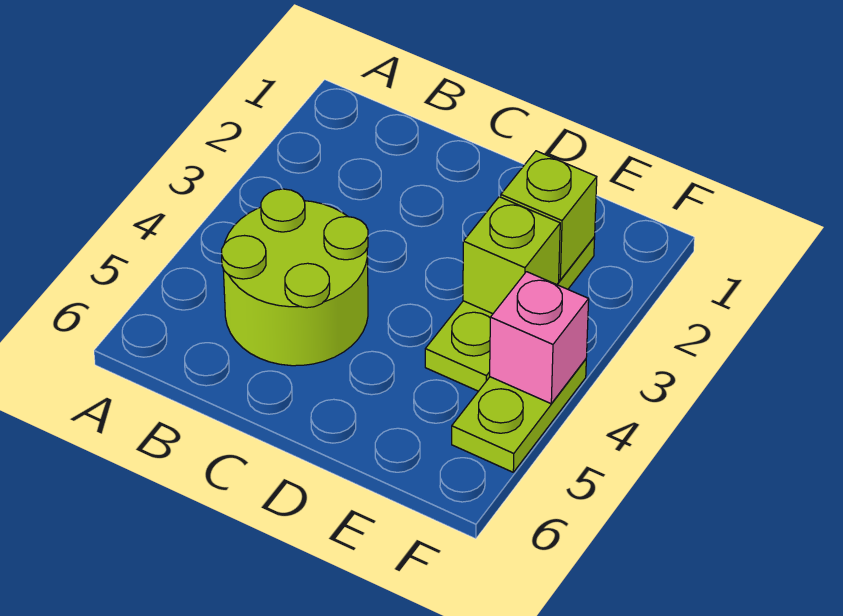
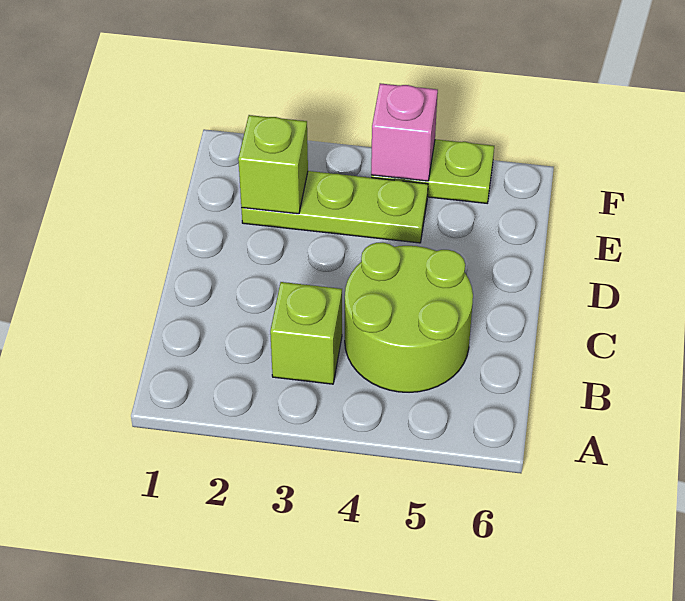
lime brick E3 level 2 -> lime brick B3 level 1

